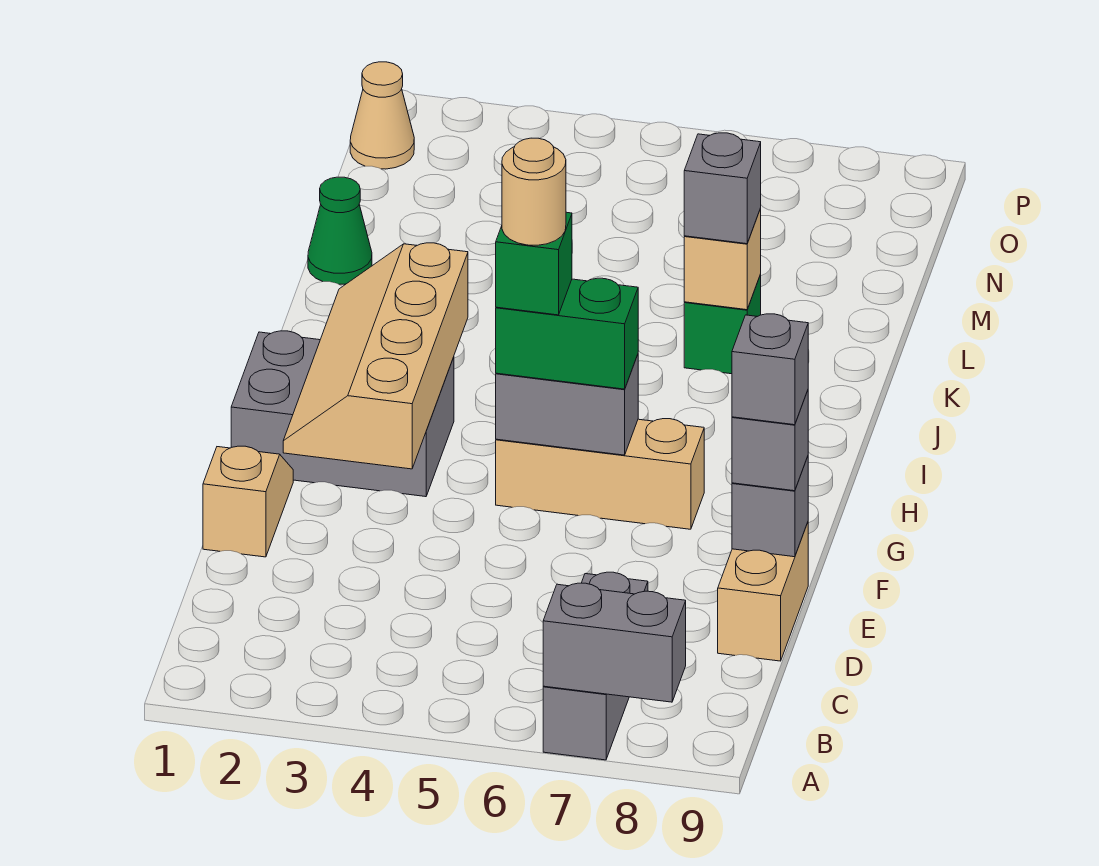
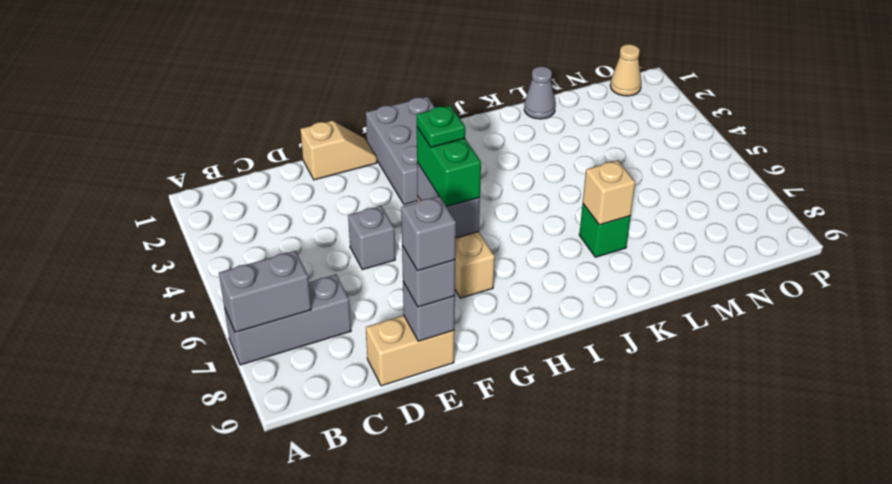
grey brick A7:A8 level 2 -> grey brick A7:B7 level 2
tan slope F2:I3 level 2 top 3 -> none
green brick G5 level 4 -> green plate G5 level 4
tan round brick G5 level 5 -> none
grey brick K7 level 3 -> grey brick E5 level 1
green cone L1 level 1 -> grey cone L1 level 1

